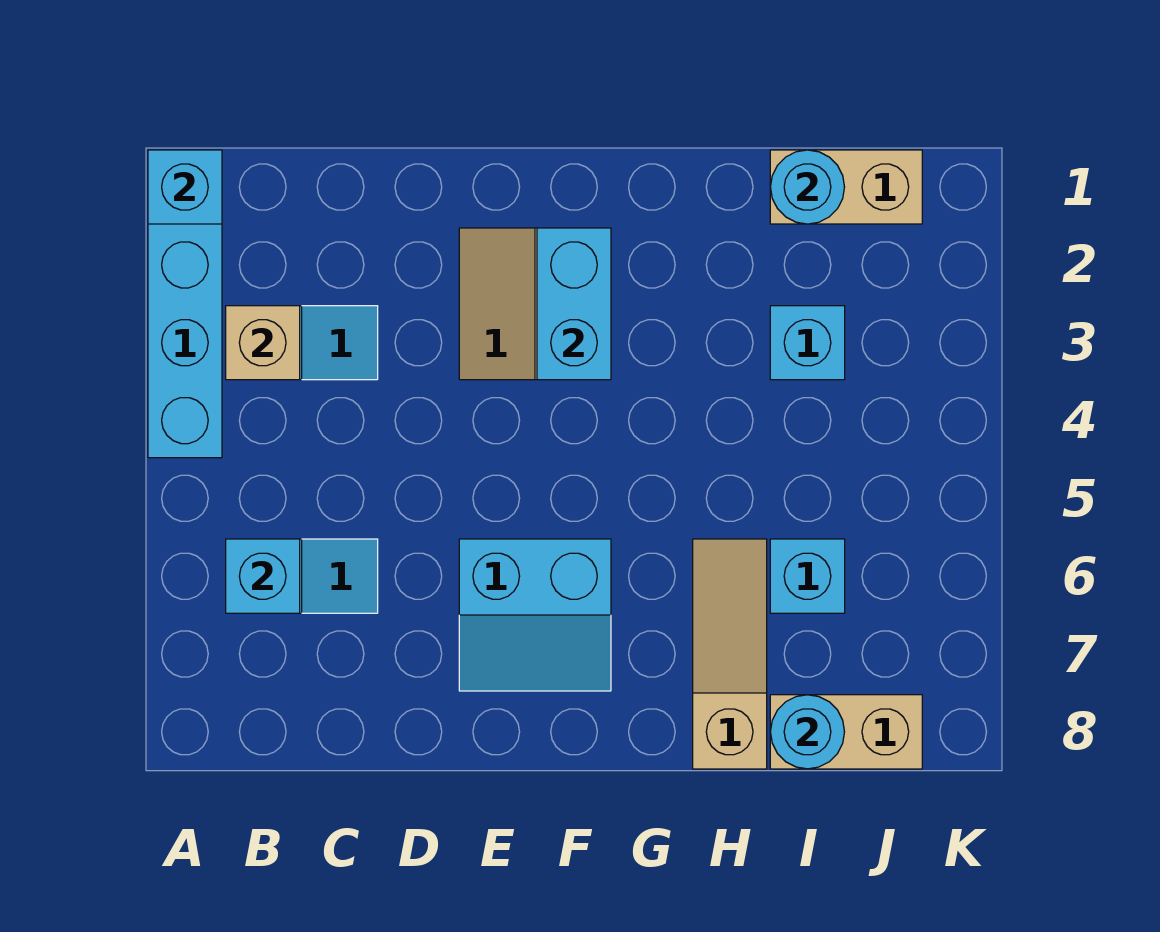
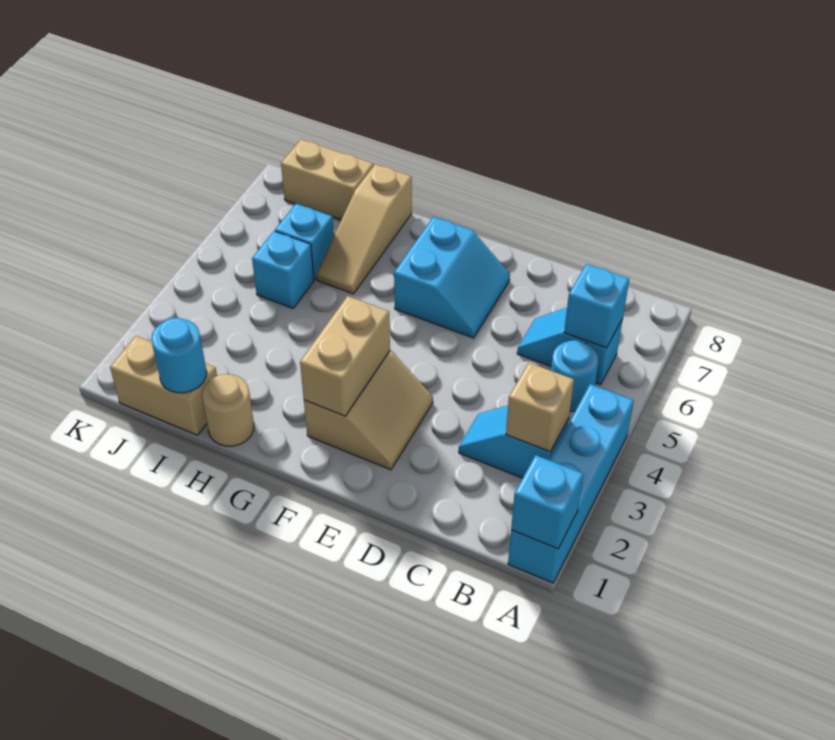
cyan slope E6:F7 level 1 top 6 -> cyan slope E6:F7 level 1 top F
cyan brick F2:F3 level 2 -> tan brick F2:F3 level 2
none -> tan round brick H1 level 1
cyan brick I3 level 1 -> cyan brick I5 level 1
cyan round brick I8 level 2 -> cyan round brick B5 level 1

